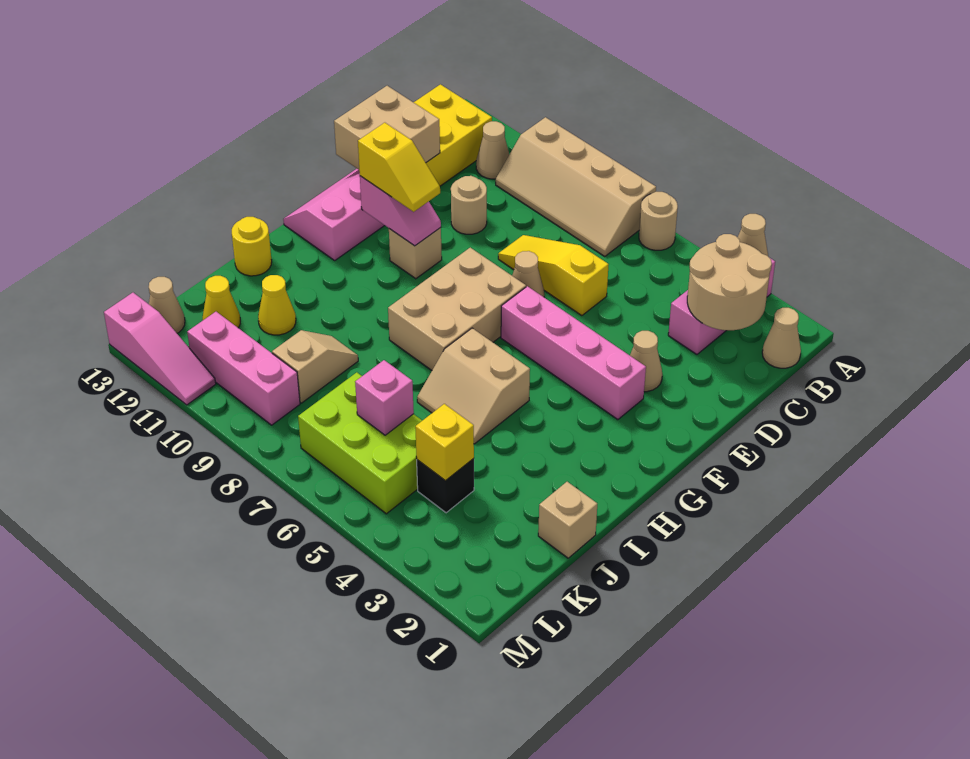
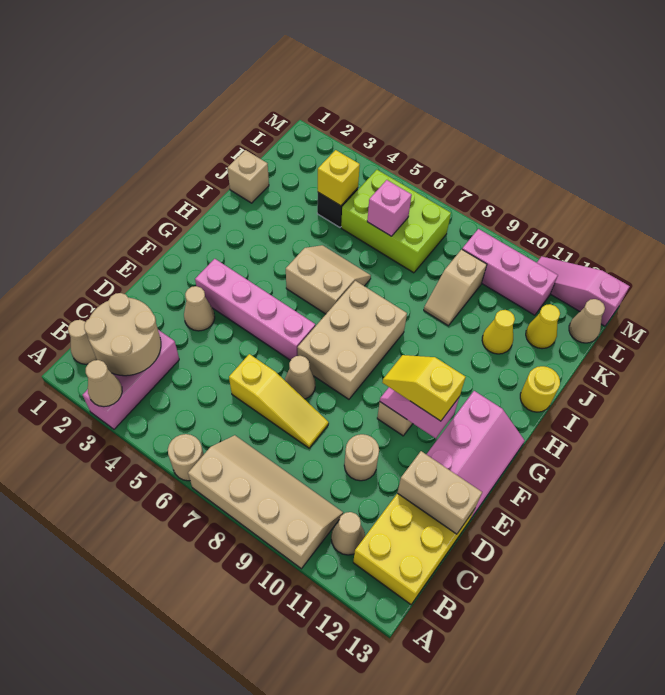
tan brick D12:E13 level 2 -> tan brick D12:D13 level 2

